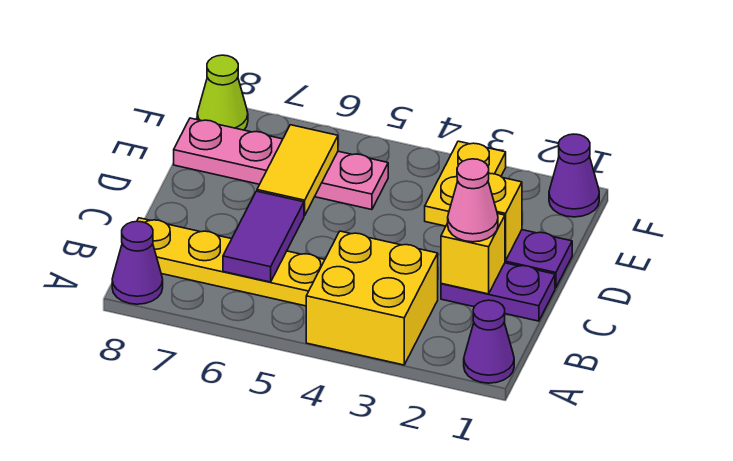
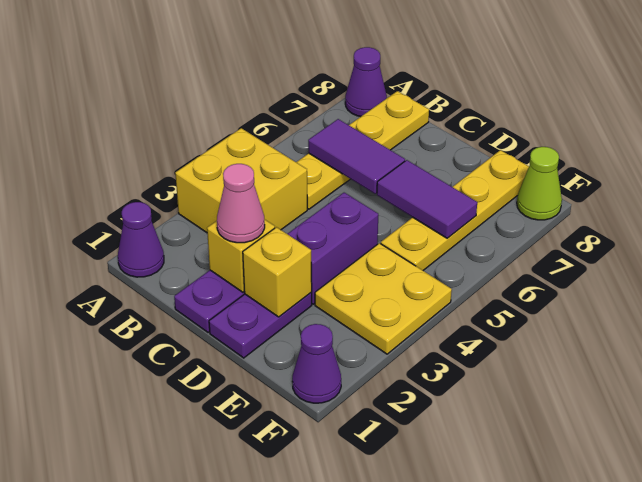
none -> purple brick D3:D4 level 1
yellow tile D6:E6 level 2 -> purple tile D6:E6 level 2
yellow plate E3:F3 level 1 -> yellow plate E3:F4 level 1
pink plate E5:E8 level 1 -> yellow plate E5:E8 level 1

